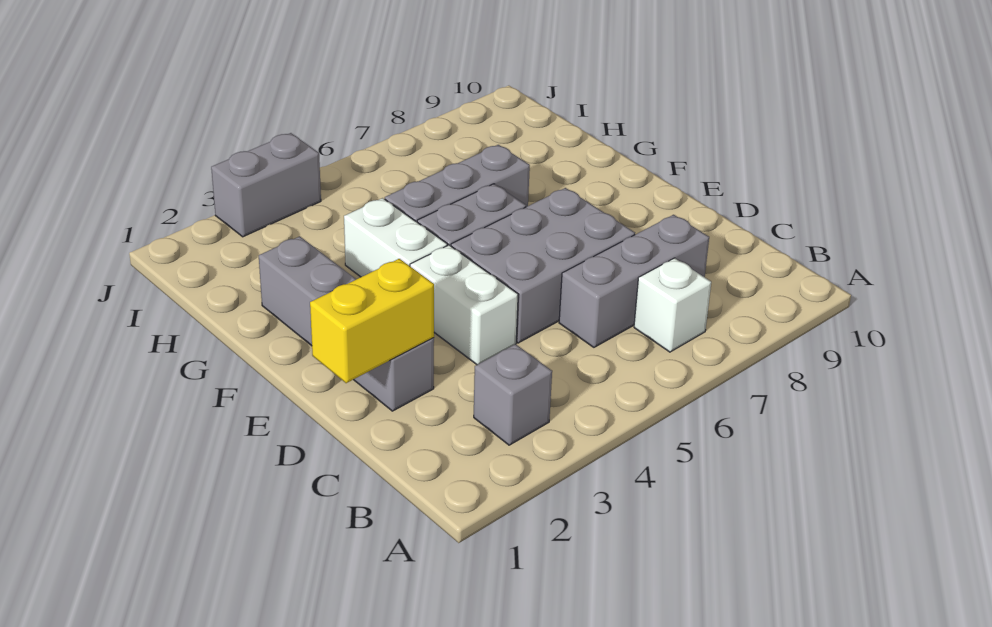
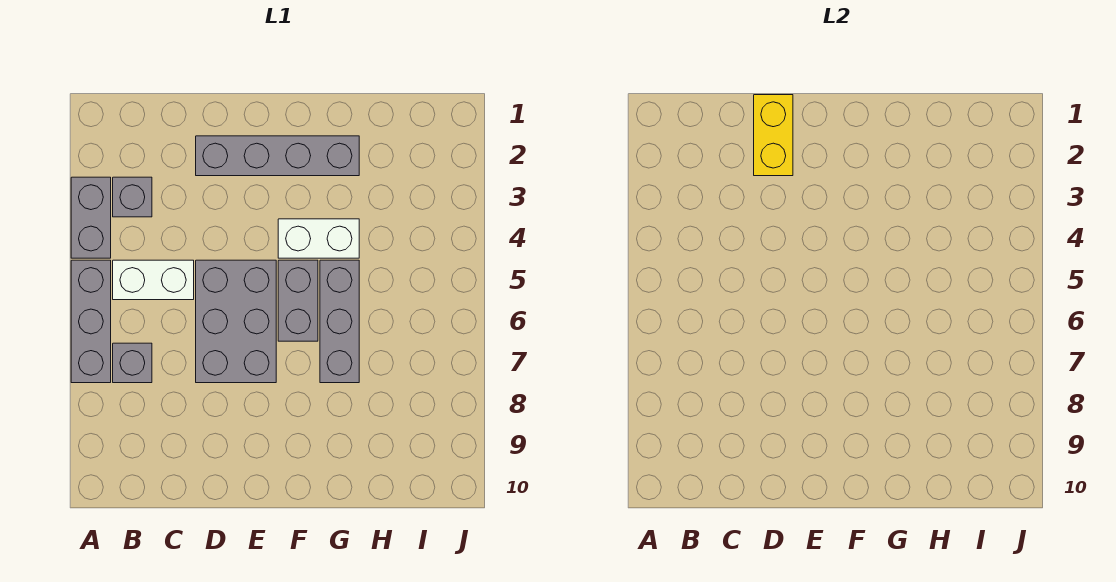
white brick B7 level 1 -> grey brick B7 level 1
grey brick C6:C8 level 1 -> grey brick A5:A7 level 1
white brick D4:E4 level 1 -> white brick B5:C5 level 1
grey brick J3:J4 level 1 -> grey brick A3:A4 level 1

